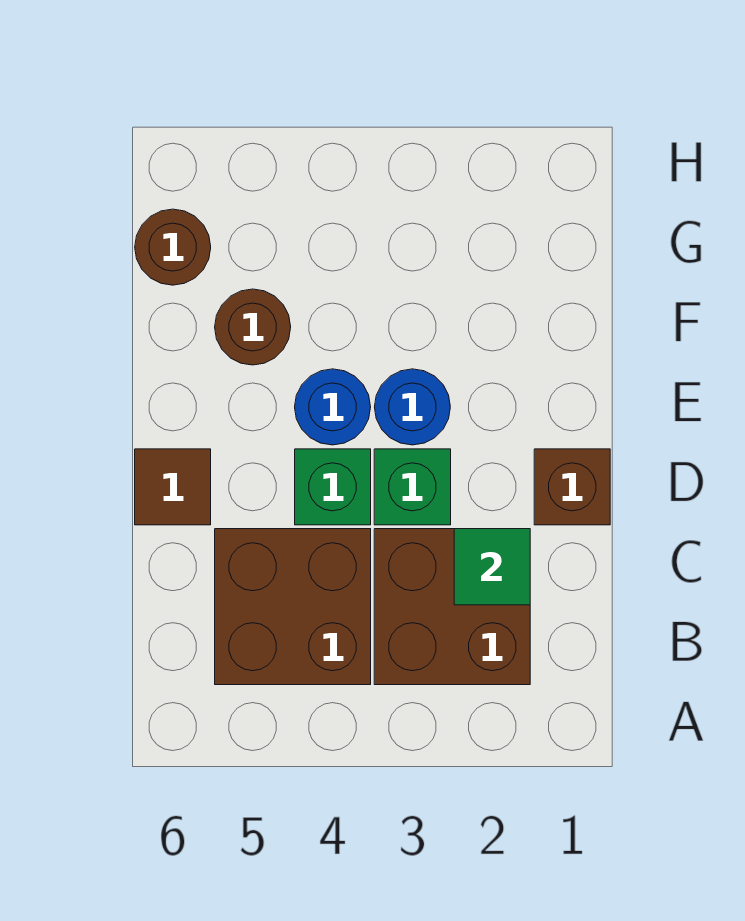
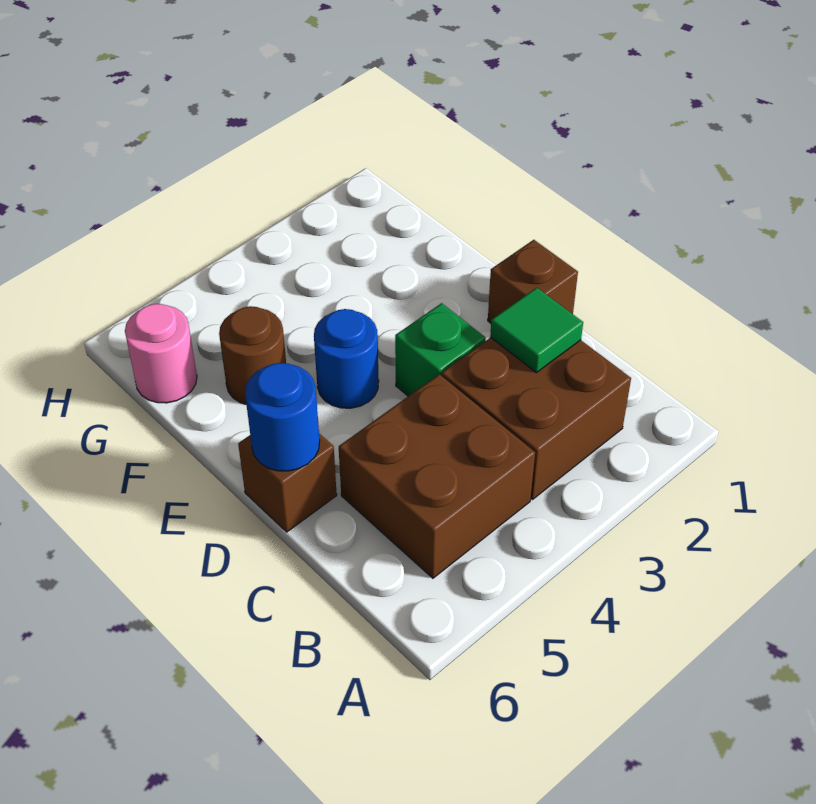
green brick D4 level 1 -> none
brown tile D6 level 1 -> brown brick D6 level 1
blue round brick E3 level 1 -> blue round brick D6 level 2
brown round brick G6 level 1 -> pink round brick G6 level 1

